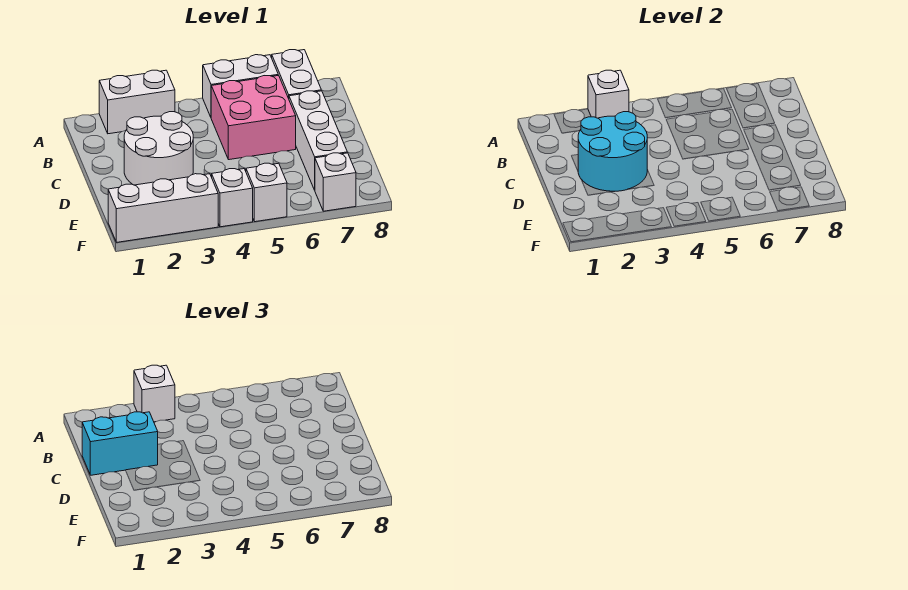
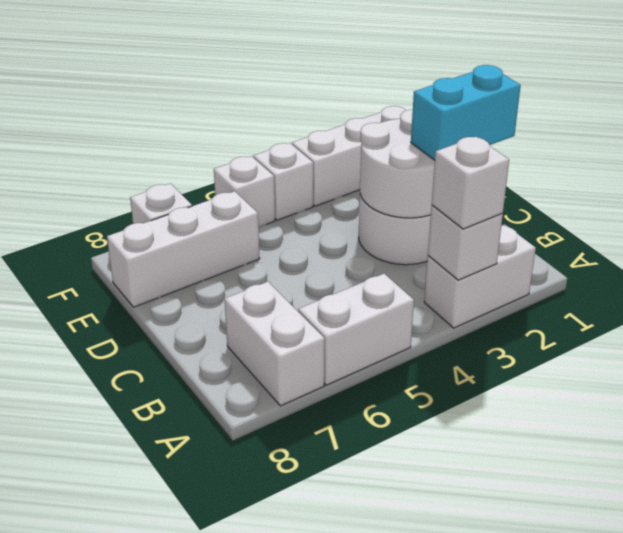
pink brick B5:C6 level 1 -> none
cyan round brick C2:D3 level 2 -> white round brick C2:D3 level 2
white brick C7:E7 level 1 -> white brick E6:E8 level 1

